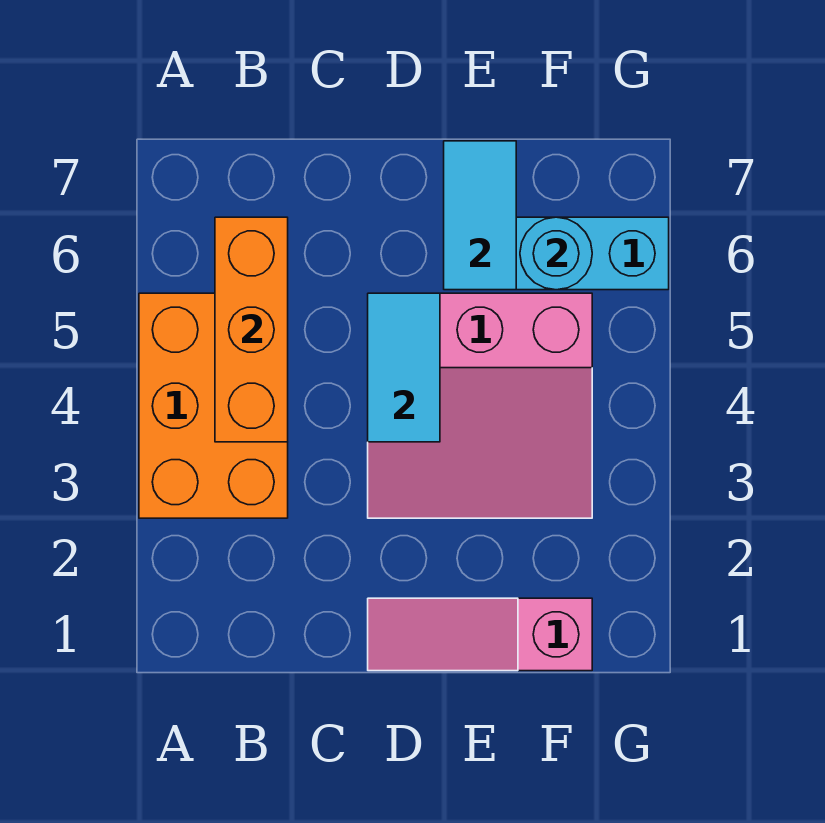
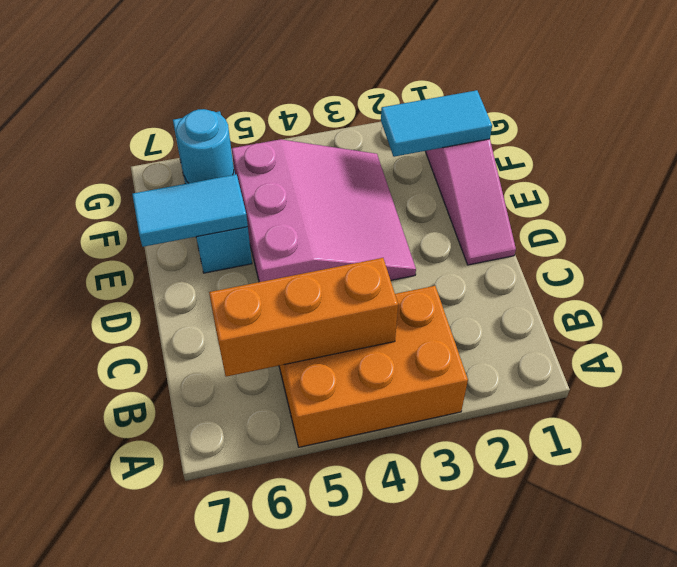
cyan tile D4:D5 level 2 -> cyan tile F1:F2 level 2

